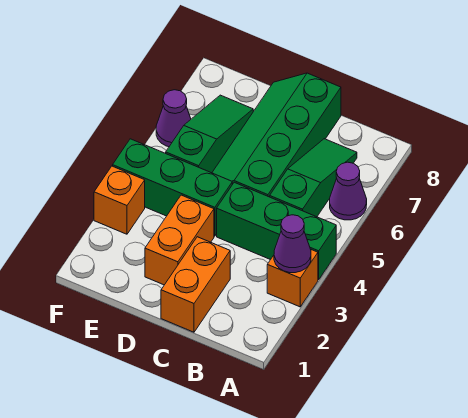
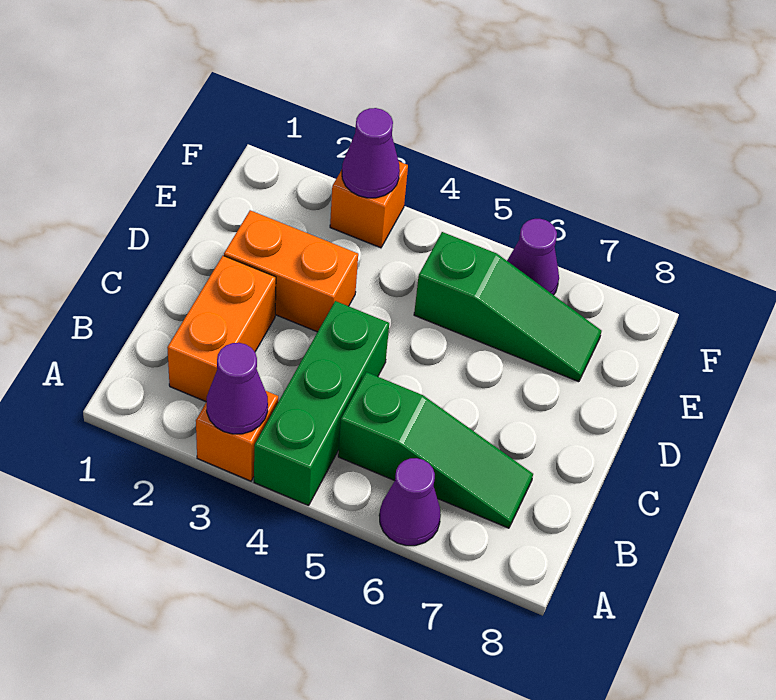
orange brick C1:C2 level 1 -> orange brick B2:C2 level 1
green slope C5:D8 level 1 top C -> none
green brick D4:F4 level 1 -> none
none -> purple cone F3 level 2

